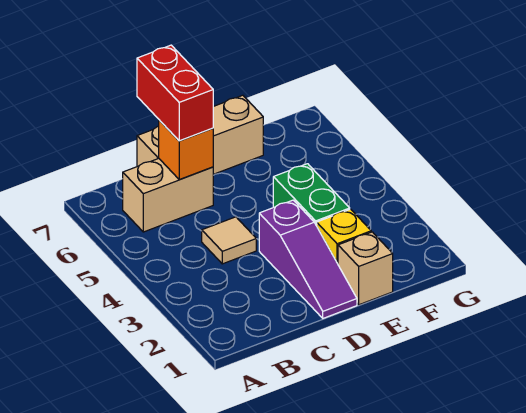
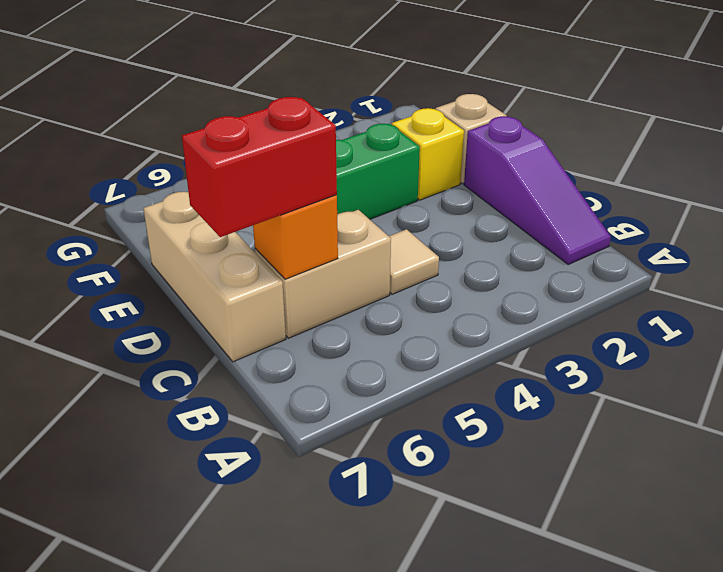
tan brick B6:C6 level 1 -> tan brick C5:C6 level 1
purple slope D1:D3 level 1 top 3 -> purple slope B1:D1 level 1 top D

